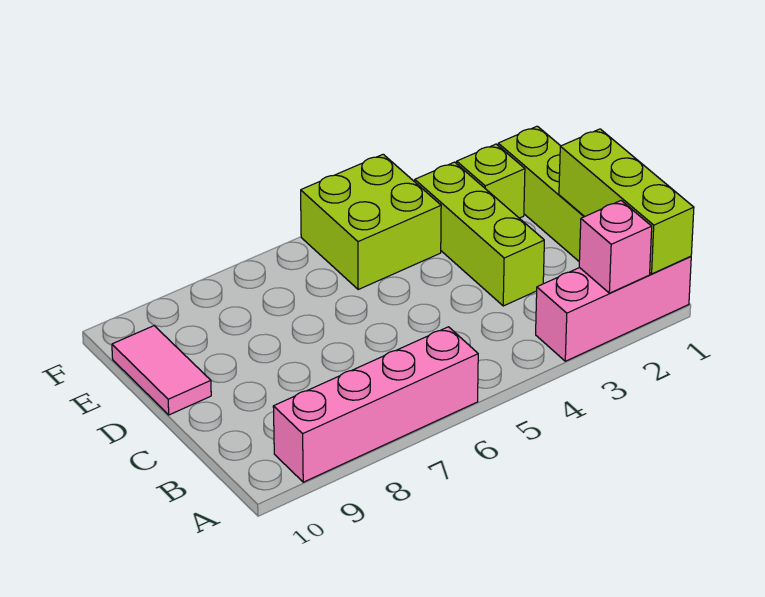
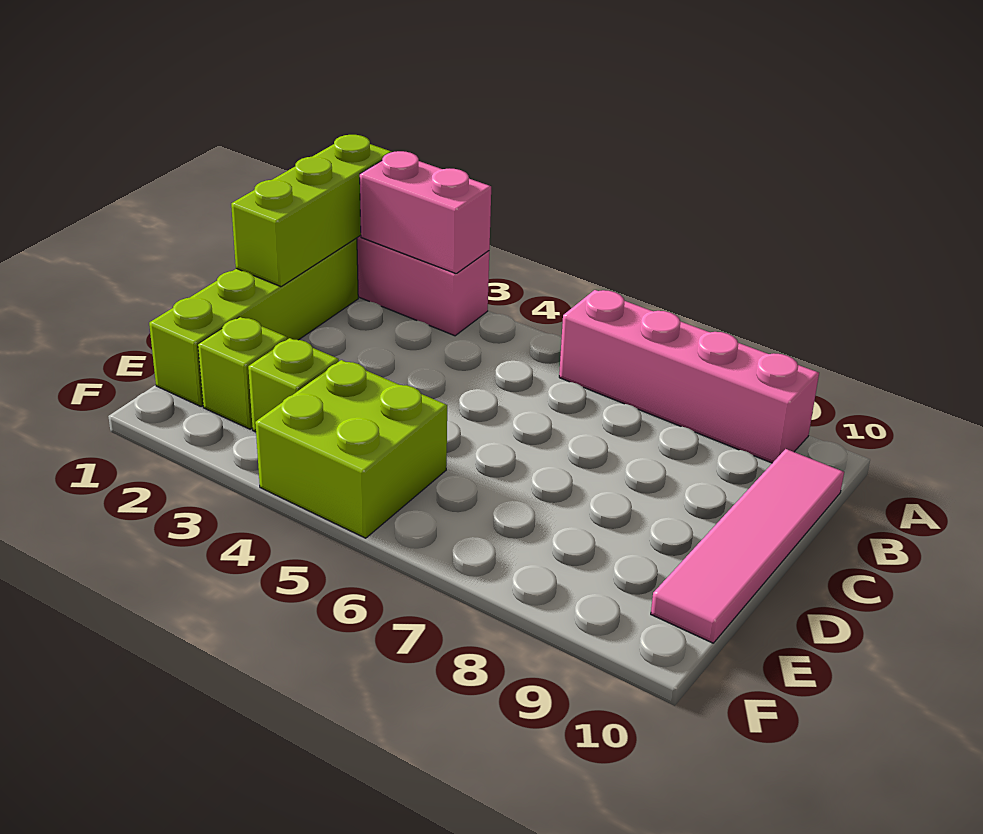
pink brick A2 level 2 -> pink brick A2:A3 level 2
lime brick C3:E3 level 1 -> lime brick E3 level 1
pink tile D10:E10 level 1 -> pink tile B10:E10 level 1

